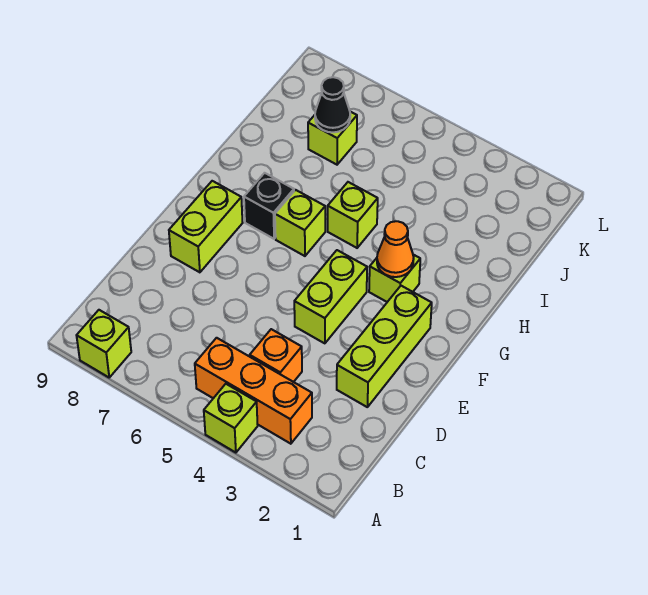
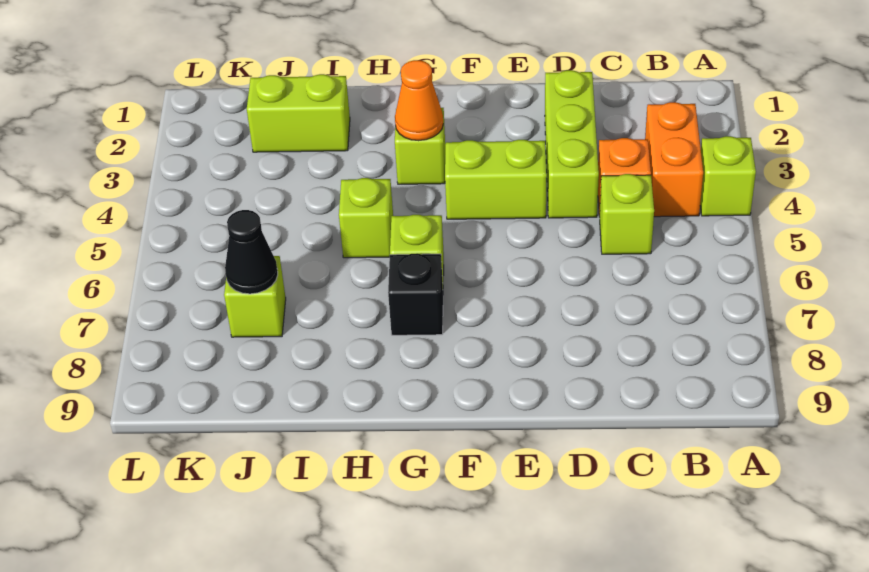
lime brick A8 level 1 -> lime brick C5 level 1
orange brick B3:B5 level 1 -> orange brick B3:B4 level 1
lime brick D2:F2 level 1 -> lime brick D2:D4 level 1
lime brick E8:F8 level 1 -> lime brick I2:J2 level 1

